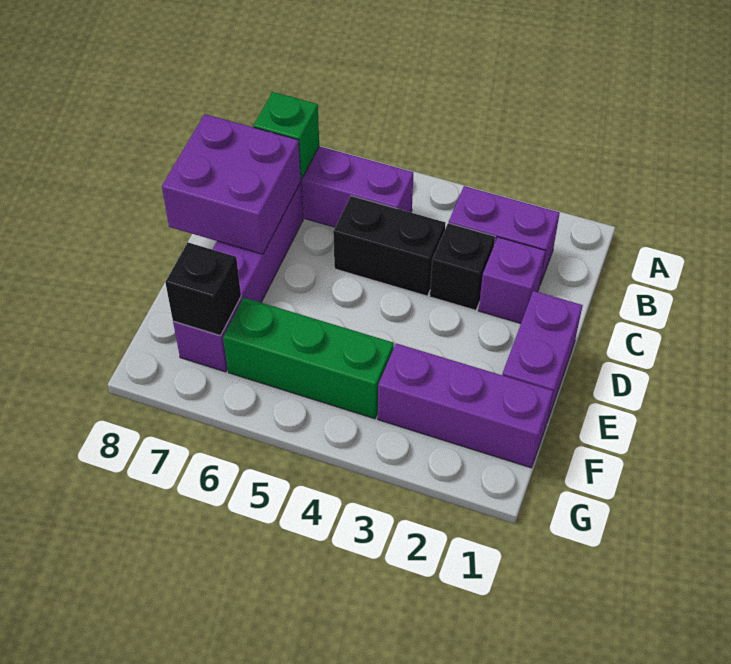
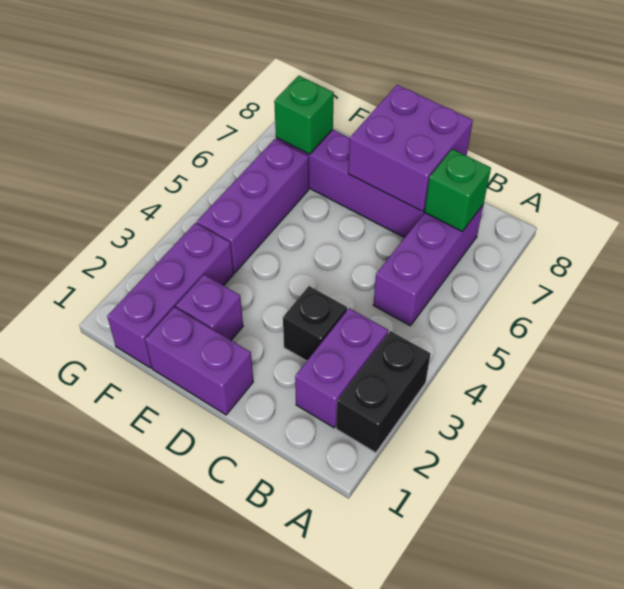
purple brick C2 level 1 -> purple brick E2 level 1
black brick C4:C5 level 1 -> black brick A2:A3 level 1
green brick F4:F6 level 1 -> purple brick F4:F6 level 1
black brick F7 level 2 -> green brick F7 level 2

